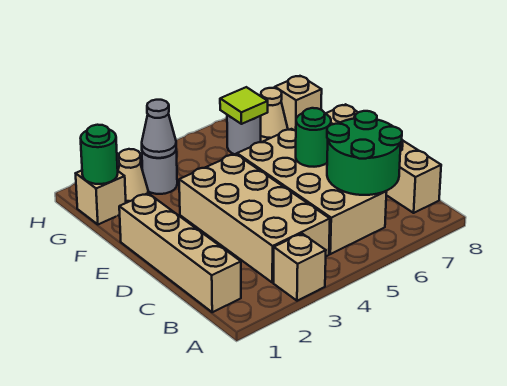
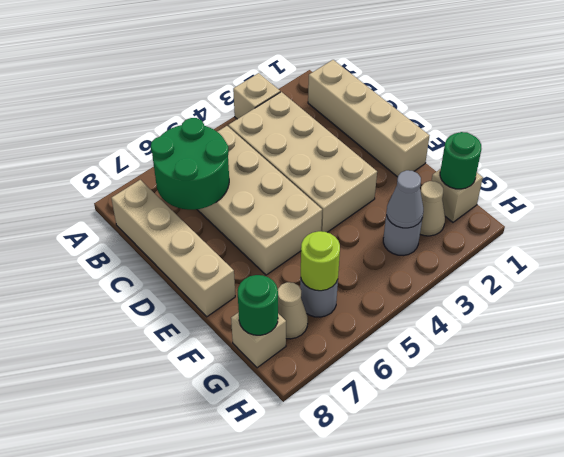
green round brick D6 level 2 -> green round brick G8 level 2
lime tile G6 level 2 -> lime round brick G6 level 2

